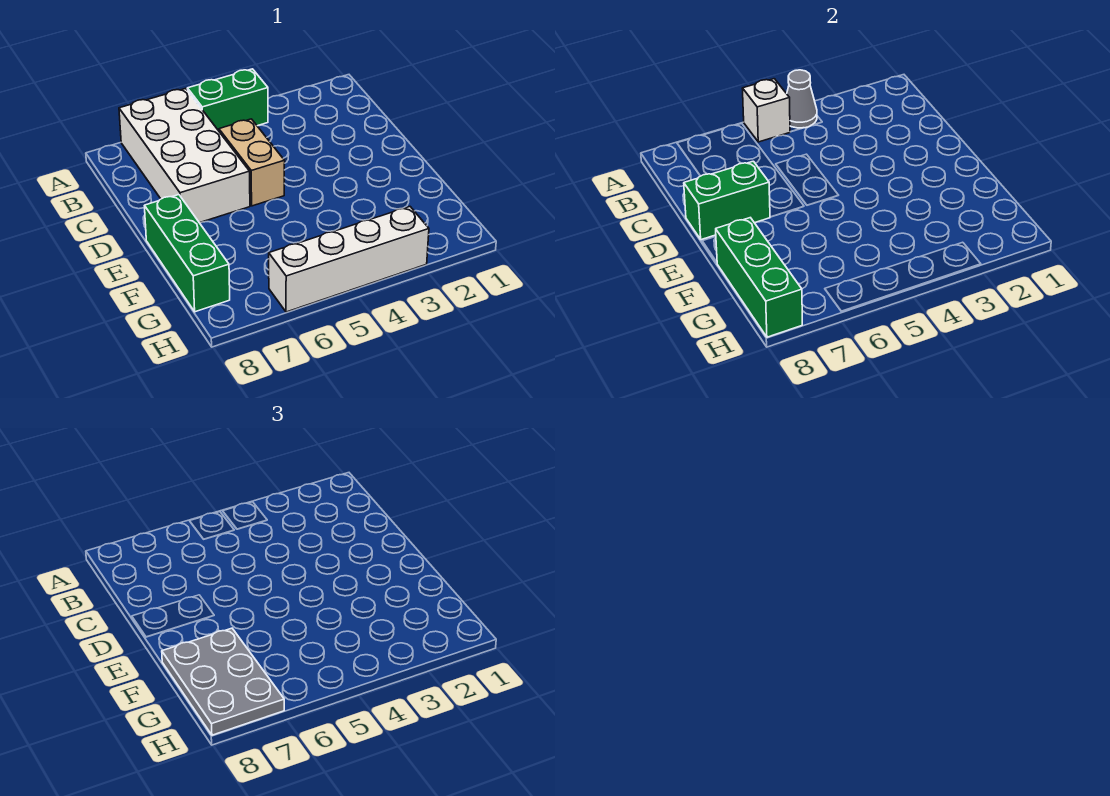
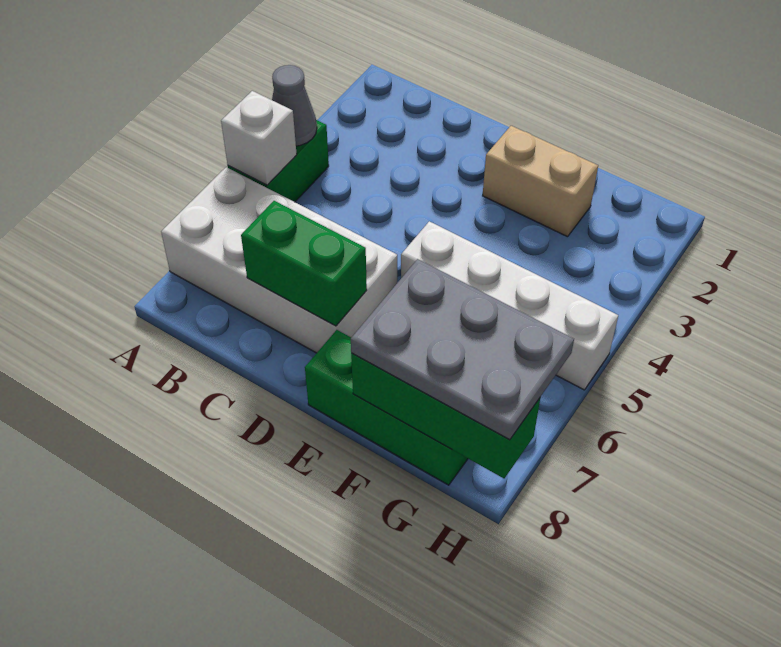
tan brick C5:D5 level 1 -> tan brick E2:F2 level 1
green brick D7:D8 level 2 -> green brick C7:D7 level 2
white brick H3:H6 level 1 -> white brick E5:H5 level 1

